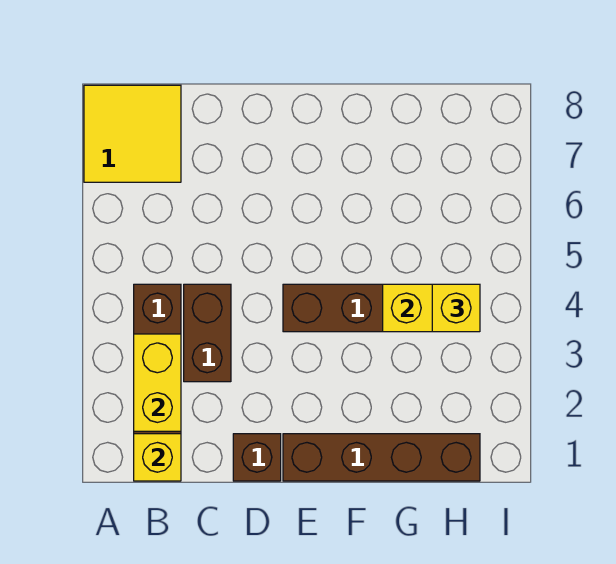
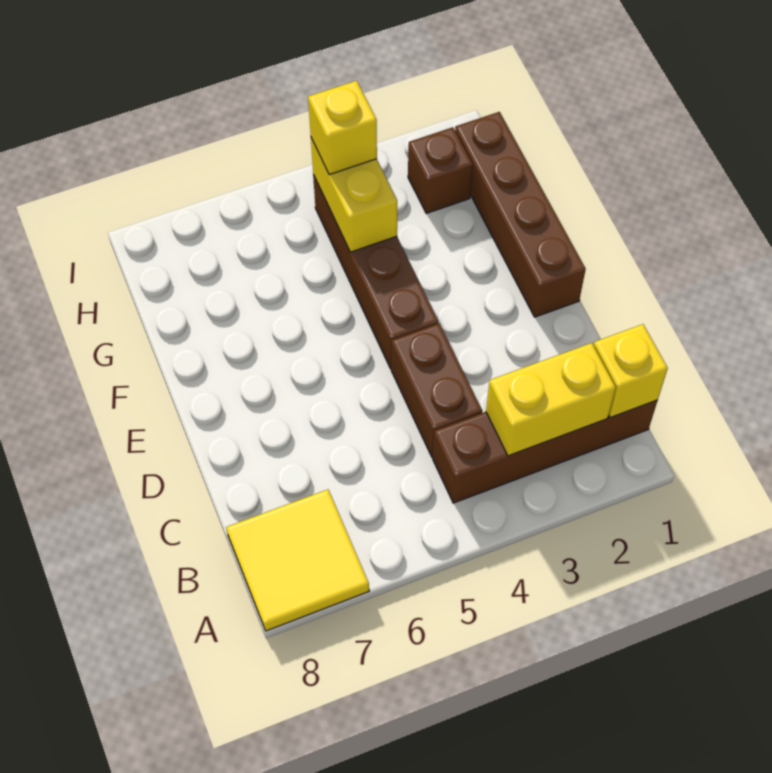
brown brick C3:C4 level 1 -> brown brick C4:D4 level 1
brown brick D1 level 1 -> brown brick H2 level 1

